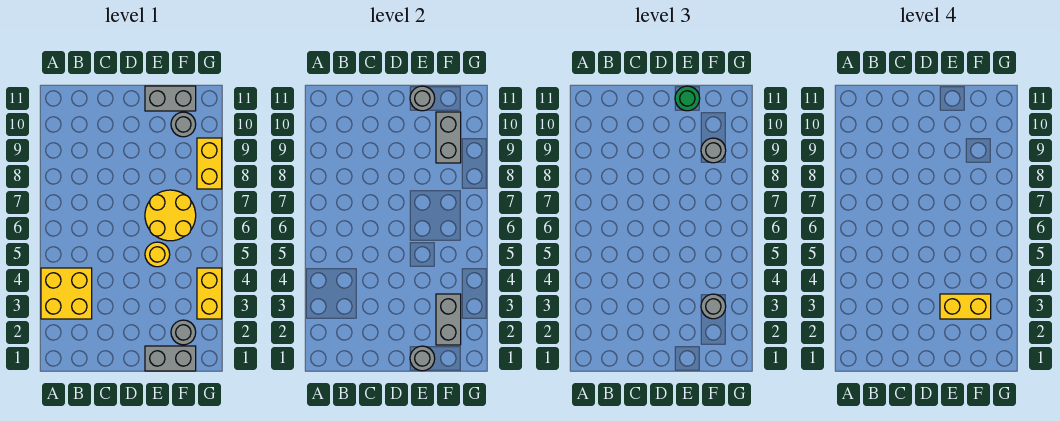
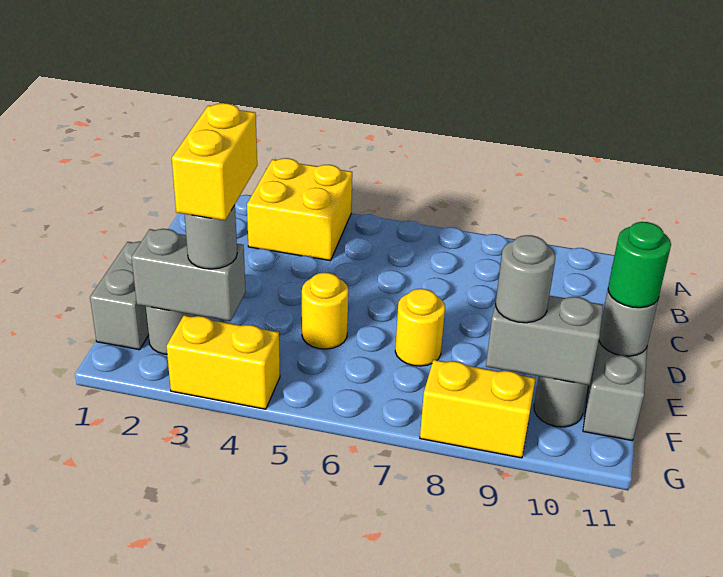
grey round brick E1 level 2 -> none
yellow round brick E6:F7 level 1 -> yellow round brick E7 level 1

